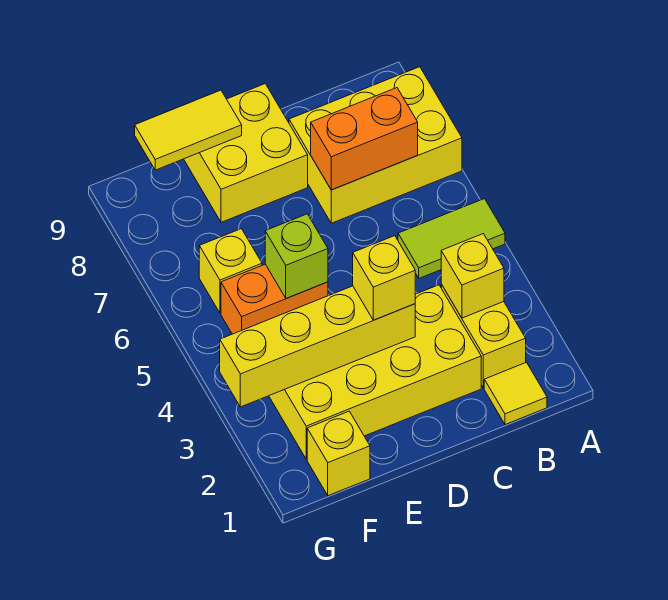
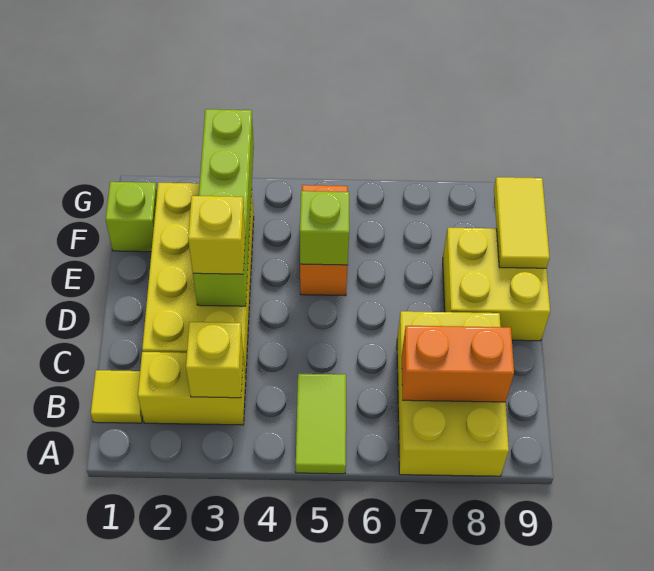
orange brick B7:C7 level 2 -> orange brick B7:B8 level 2
yellow brick D3:G3 level 2 -> lime brick D3:G3 level 2
yellow brick F1 level 1 -> lime brick F1 level 1
yellow brick F6 level 1 -> none

